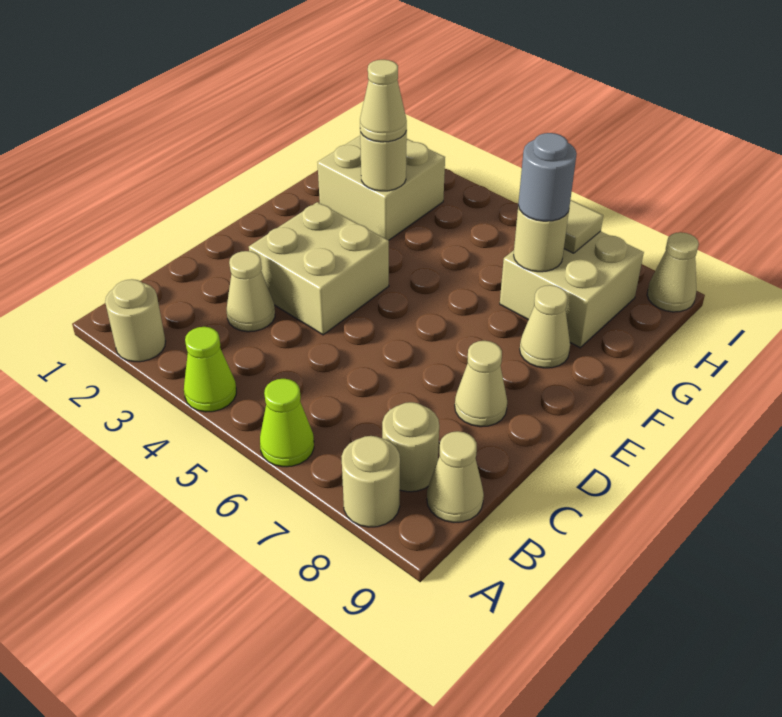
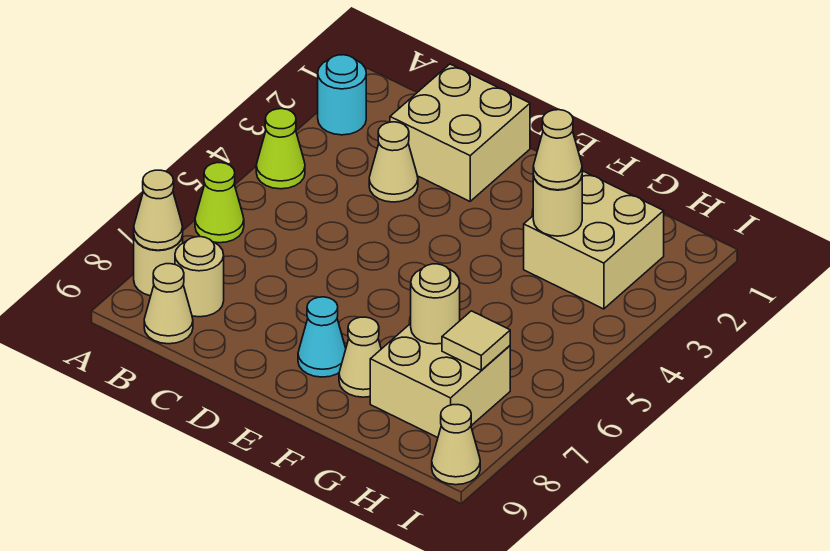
tan round brick A2 level 1 -> cyan round brick A2 level 1
tan brick D3:E4 level 1 -> tan brick C1:D2 level 1
tan cone D8 level 1 -> tan cone A8 level 2
none -> cyan cone E8 level 1
grey round brick G7 level 3 -> none

